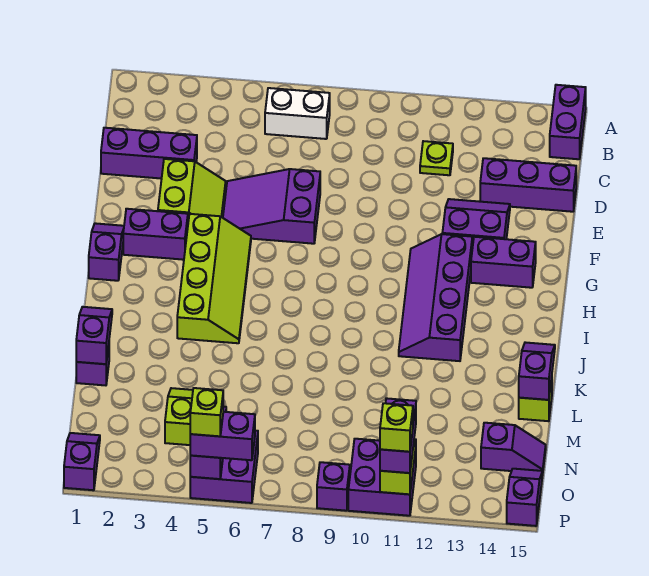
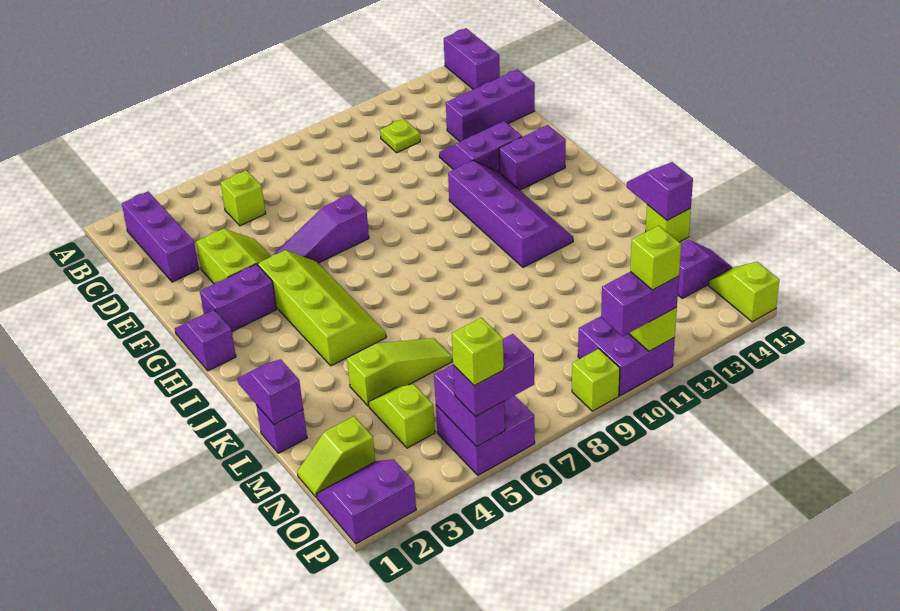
white brick B6:B7 level 1 -> none
none -> lime brick C5 level 1
purple brick D1:D3 level 1 -> purple brick B2:D2 level 1
purple slope E5:F7 level 1 top 7 -> purple slope F5:F7 level 1 top 7
purple slope G11:J12 level 1 top 12 -> purple slope G11:J12 level 1 top 11
none -> lime slope L4:L6 level 1 top 4
none -> lime slope N1:N2 level 1 top 2
purple slope O1:P1 level 1 top P -> purple slope O1:P2 level 1 top P
purple brick O11:P11 level 3 -> purple brick P10:P11 level 3
purple slope O15:P15 level 1 top P -> lime slope O15:P15 level 1 top P
purple brick P9 level 1 -> lime brick P9 level 1

